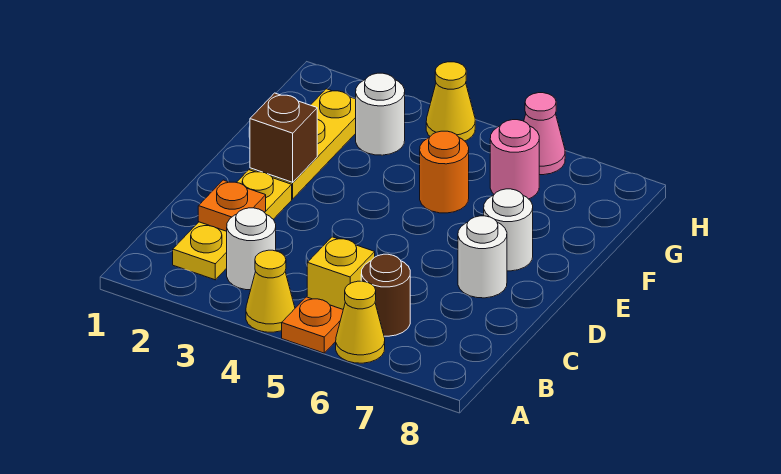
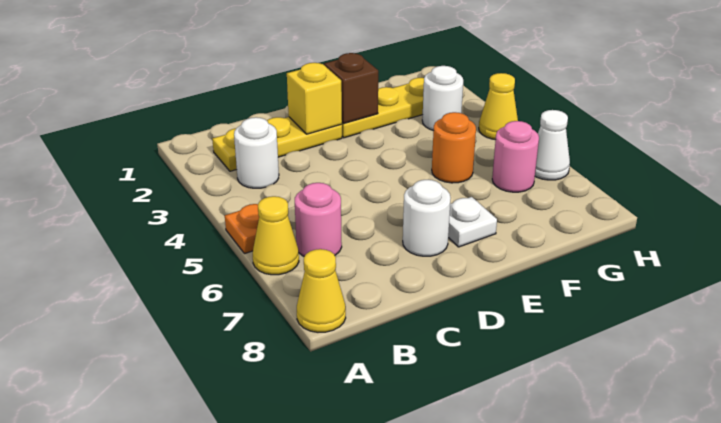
yellow cone A4 level 1 -> yellow cone A8 level 1
yellow brick B5 level 1 -> yellow brick D2 level 2
brown round brick B6 level 1 -> pink round brick B6 level 1
orange plate C2 level 2 -> none
white round brick E7 level 1 -> white plate E7 level 1
pink cone H6 level 1 -> white cone H6 level 1

